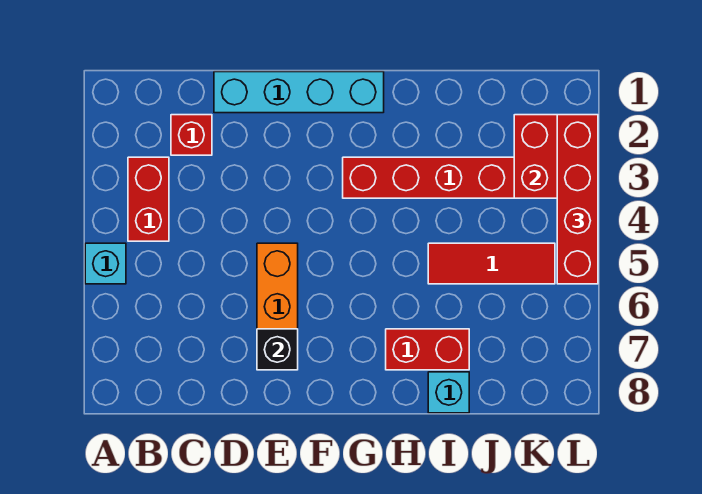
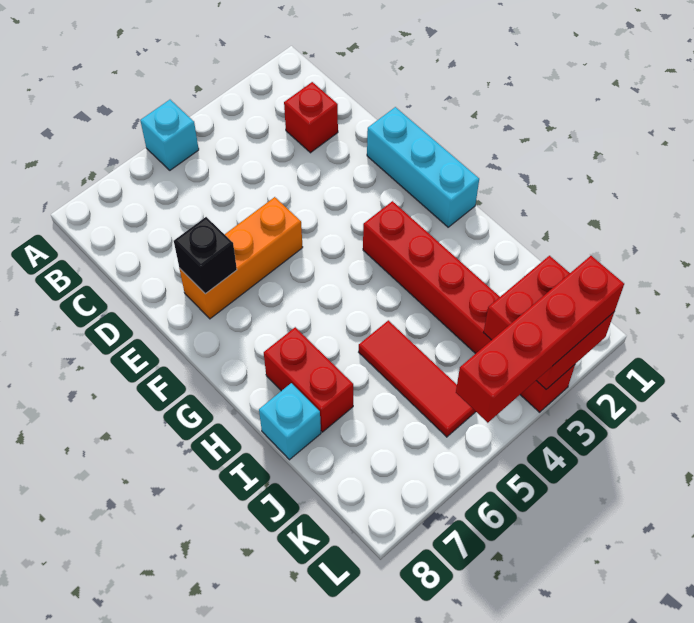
red brick B3:B4 level 1 -> none
cyan brick D1:G1 level 1 -> cyan brick E1:G1 level 1

